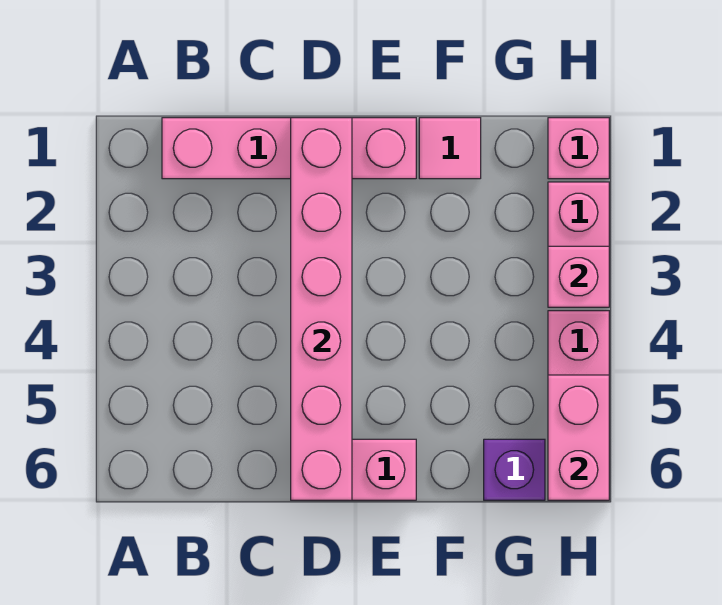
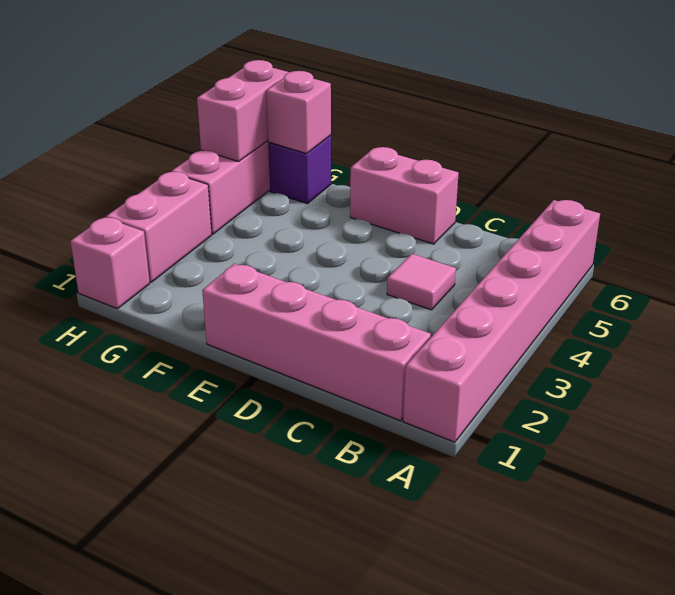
pink brick D1:D6 level 2 -> pink brick A1:A6 level 1
pink tile F1 level 1 -> pink tile C4 level 1
pink brick H3 level 2 -> pink brick G6 level 2

